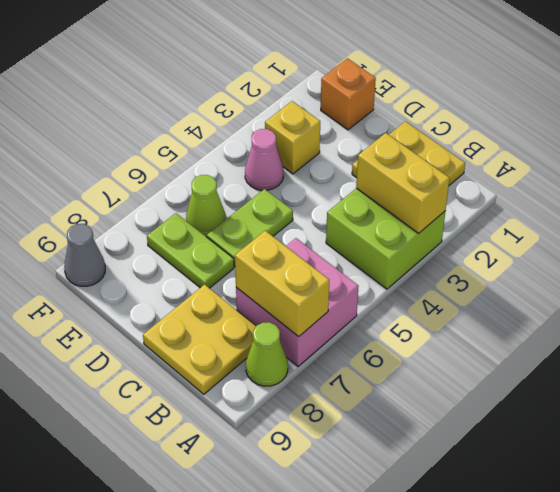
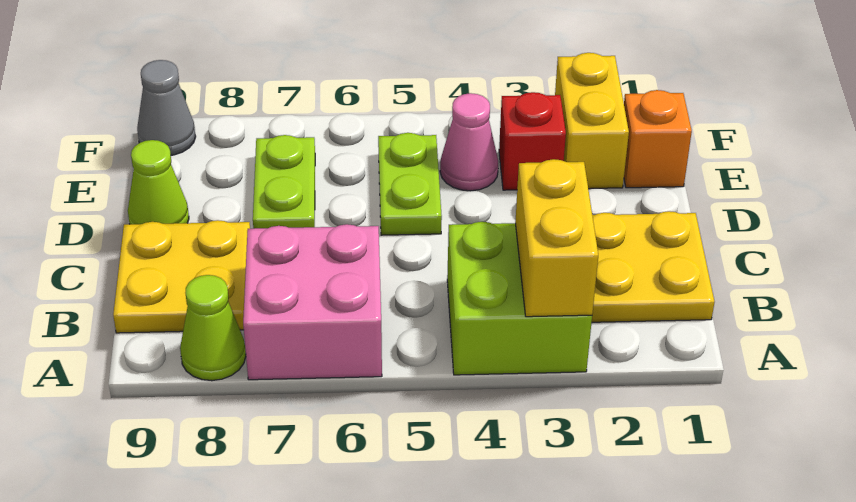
yellow brick A7:B7 level 2 -> yellow brick E2:F2 level 1
lime plate D5:D6 level 1 -> lime plate D5:E5 level 1
yellow brick E3 level 1 -> red brick E3 level 1
lime cone E6 level 1 -> lime cone D9 level 1

